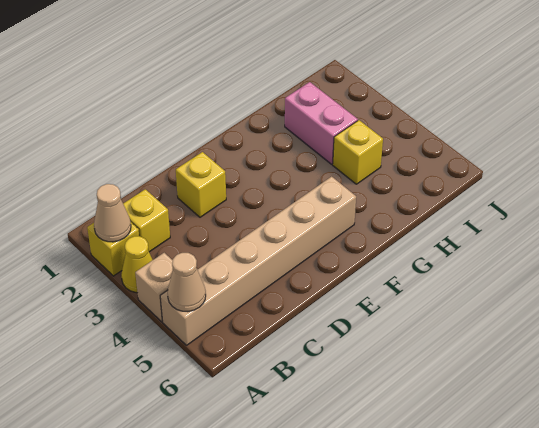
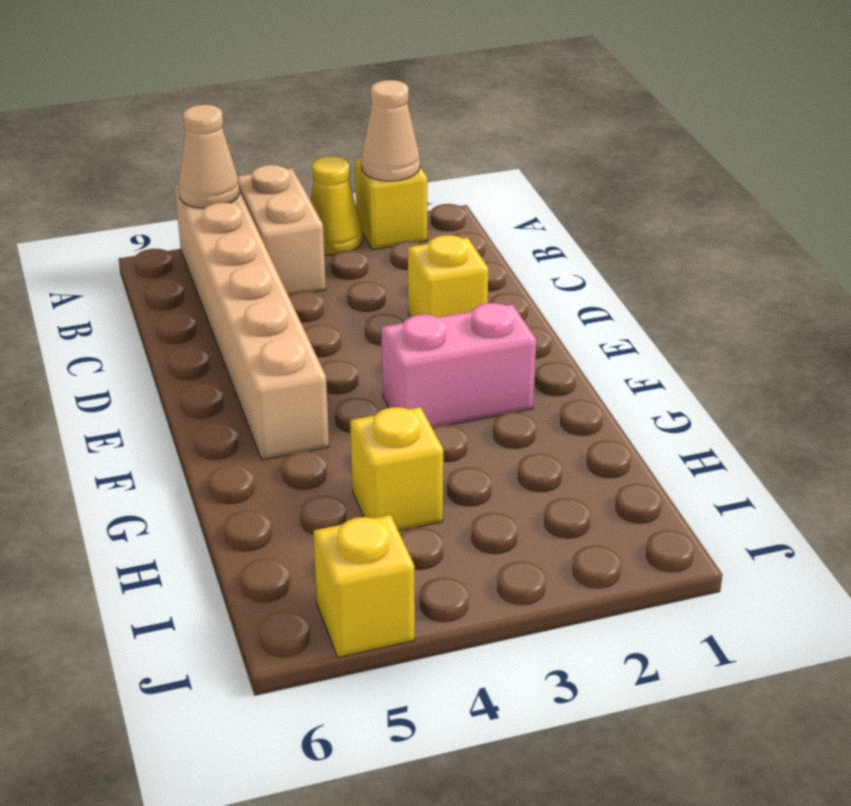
tan brick A4 level 1 -> tan brick A4:B4 level 1
yellow brick B2 level 1 -> yellow brick J5 level 1
pink brick H2:H3 level 1 -> pink brick F2:F3 level 1

